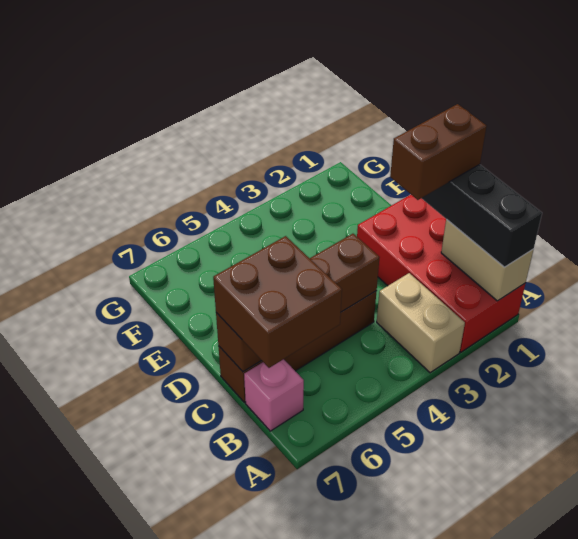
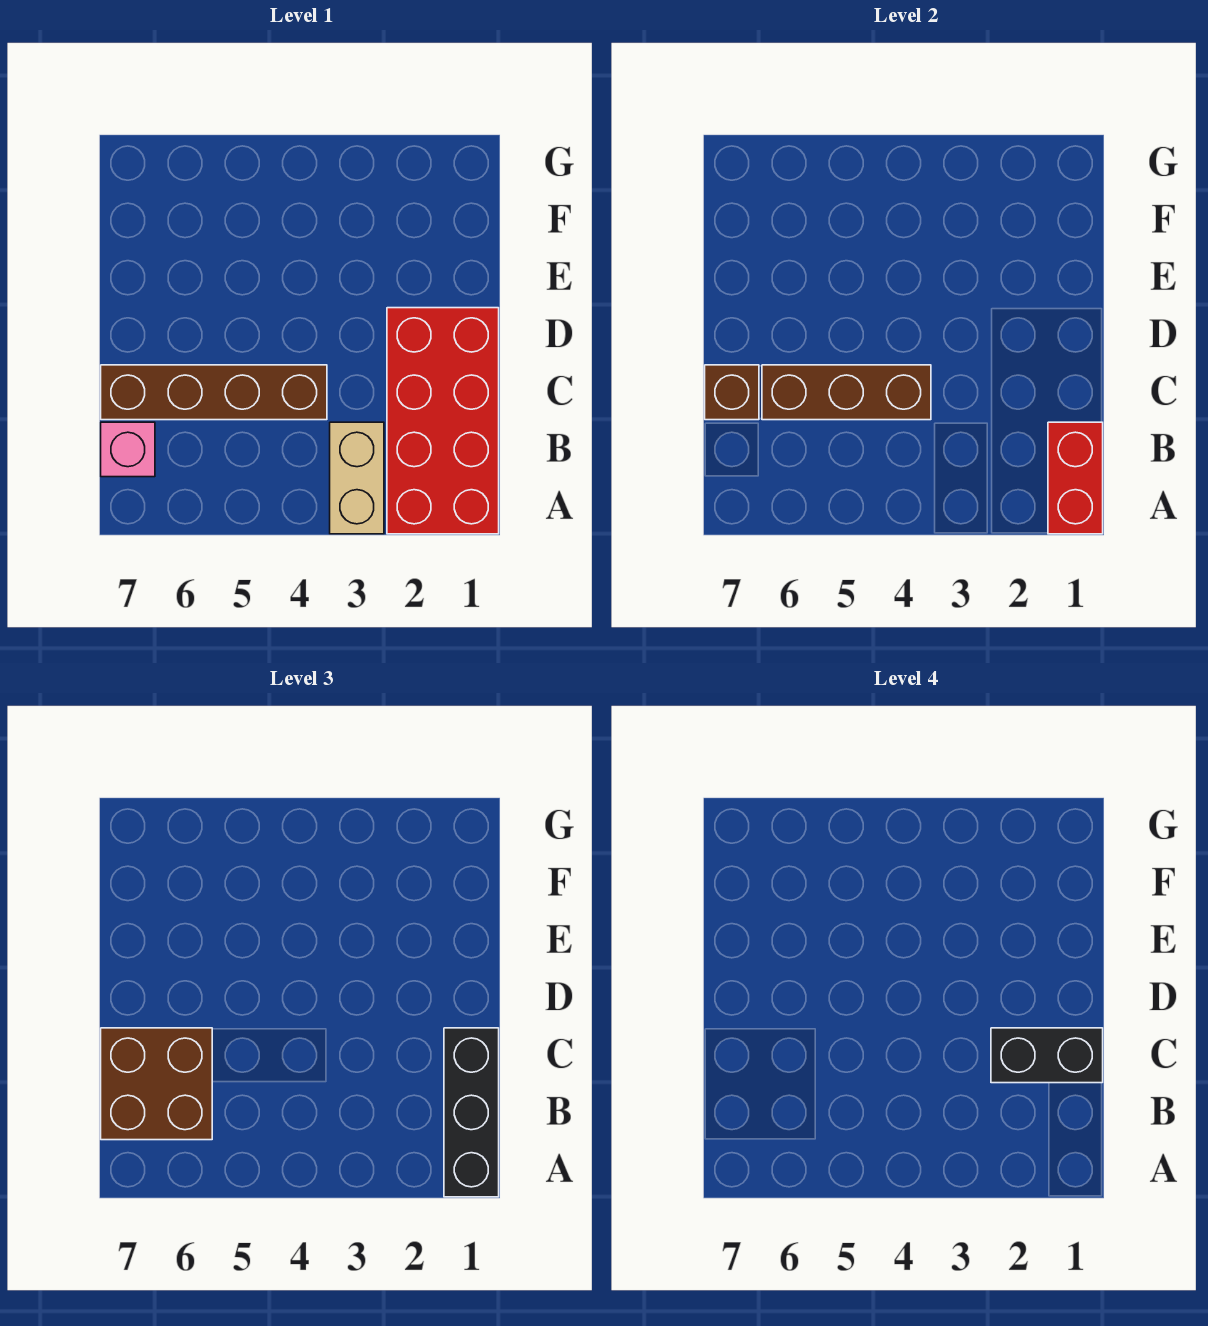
tan brick A1:B1 level 2 -> red brick A1:B1 level 2
brown brick C1:C2 level 4 -> black brick C1:C2 level 4

